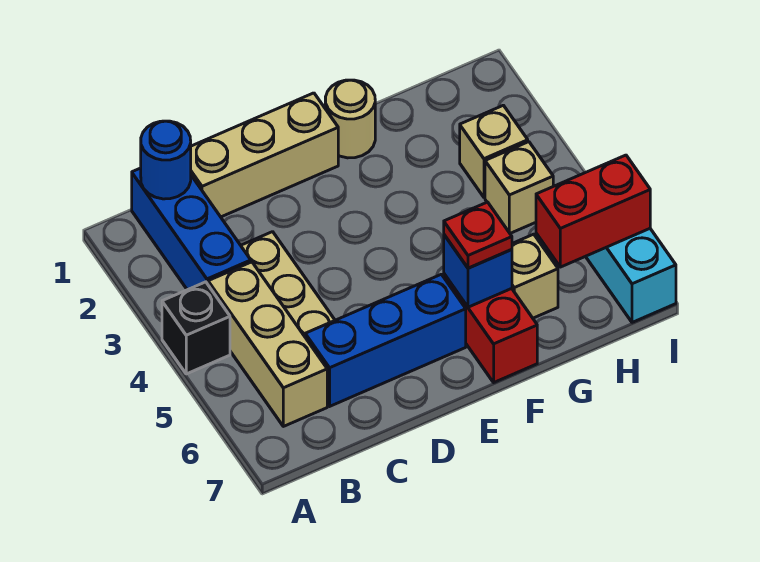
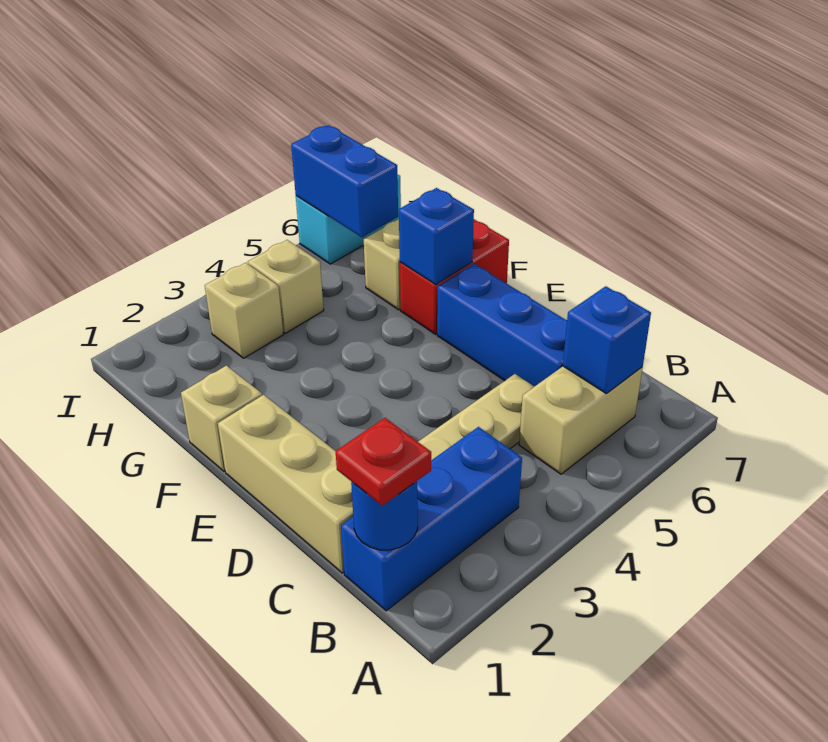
black brick A4 level 1 -> none
tan brick B4:B6 level 1 -> tan brick B5:B6 level 1
none -> blue brick B6 level 2
tan round brick F1 level 1 -> tan brick F1 level 1
red plate F6 level 3 -> red plate B1 level 3
red brick H6:I6 level 2 -> blue brick H6:I6 level 2

